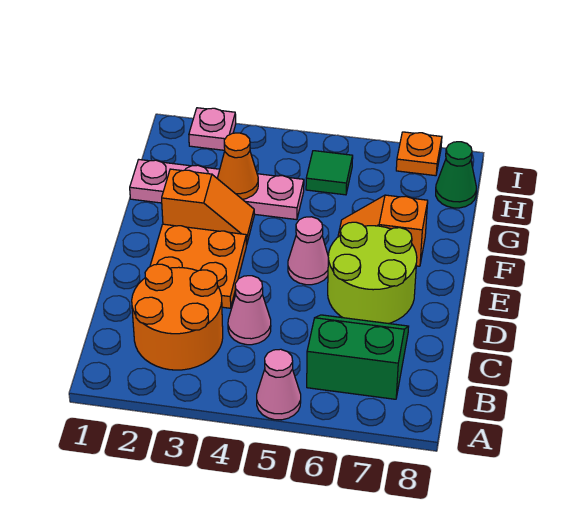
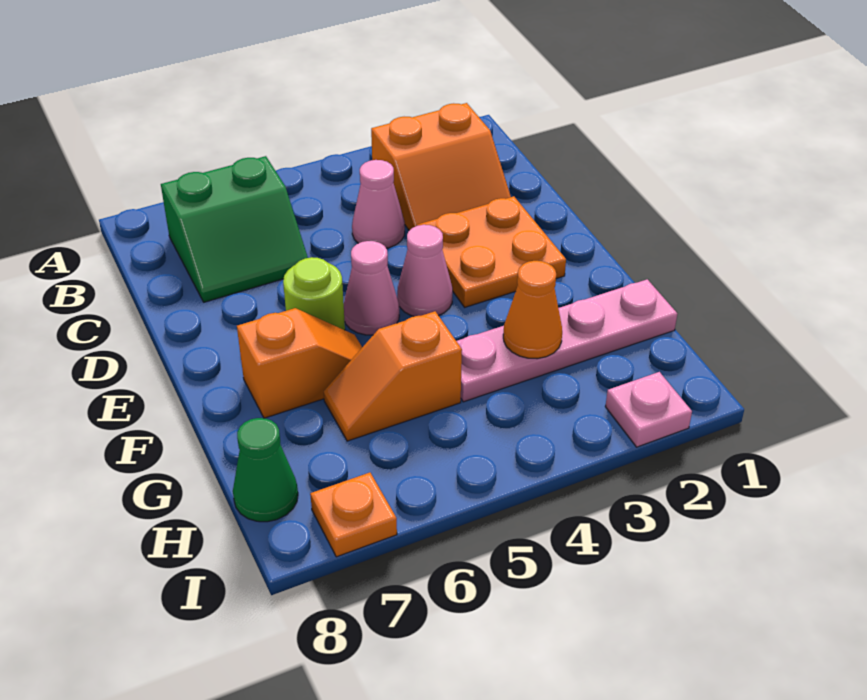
pink cone A5 level 1 -> pink cone E4 level 1
orange round brick B2:C3 level 1 -> orange slope B2:C3 level 1 top B
lime round brick D6:E7 level 1 -> lime round brick E6 level 1
orange slope F2:F3 level 1 top 2 -> orange slope G5:G6 level 1 top 5
green tile H5 level 1 -> none

